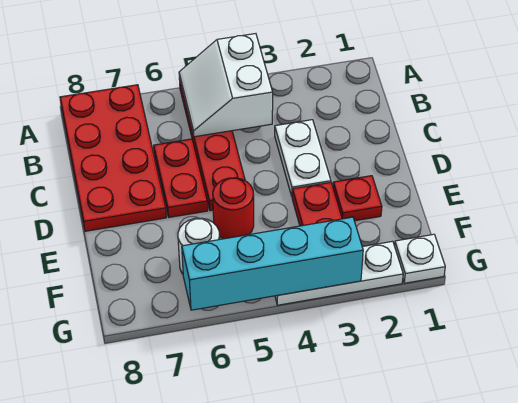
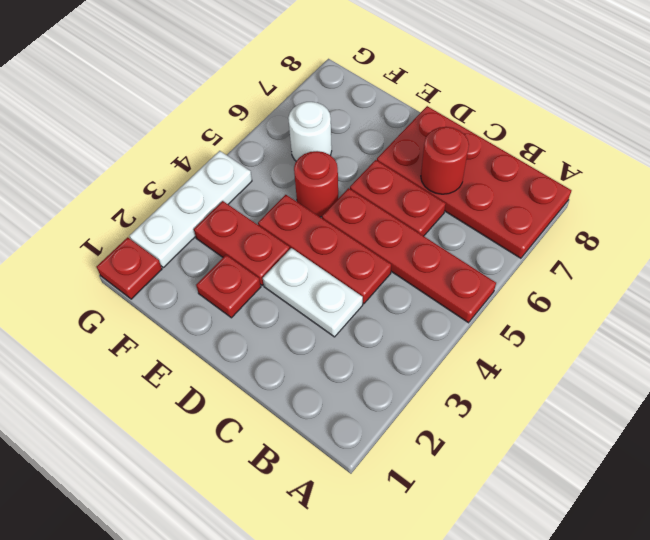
white slope A4:B5 level 2 top 4 -> none
none -> red plate C4:E4 level 1
none -> red round brick C7 level 2
white plate G1 level 1 -> red plate G1 level 1
cyan brick G3:G6 level 2 -> none

